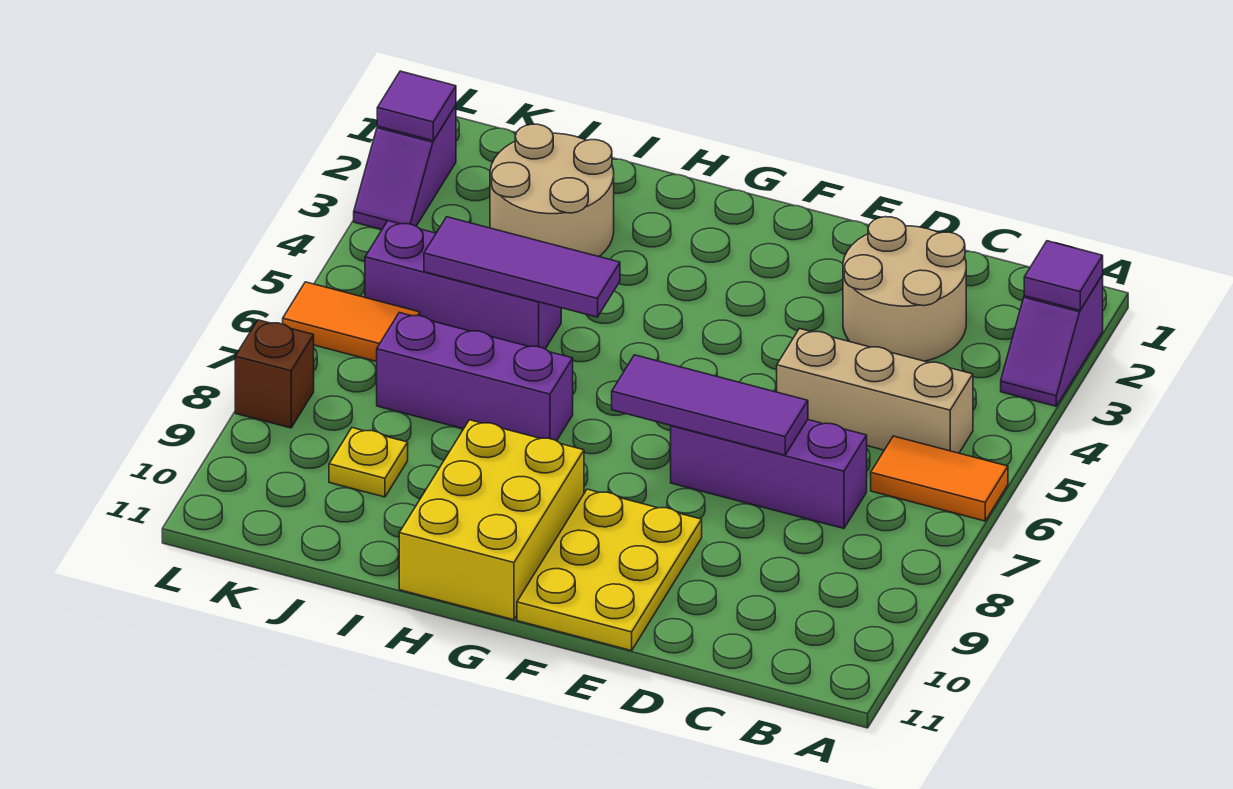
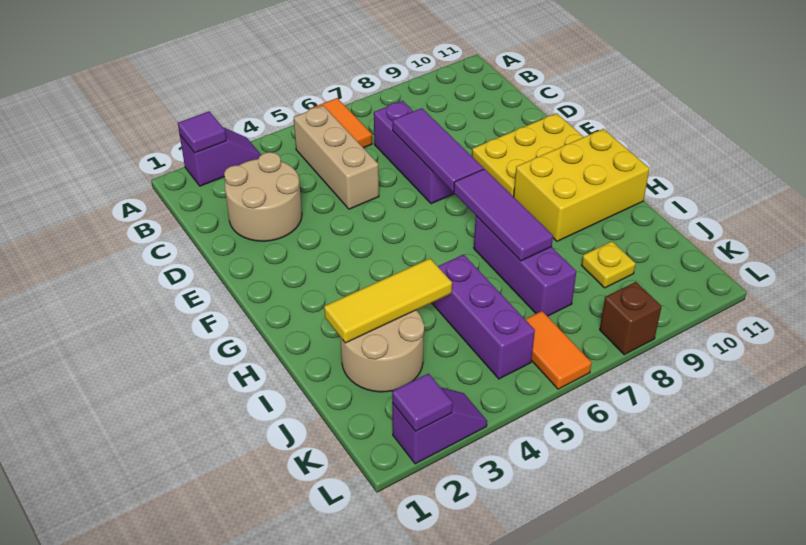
purple tile H5:J5 level 2 -> purple tile G7:I7 level 2
none -> yellow tile I2:I4 level 2

